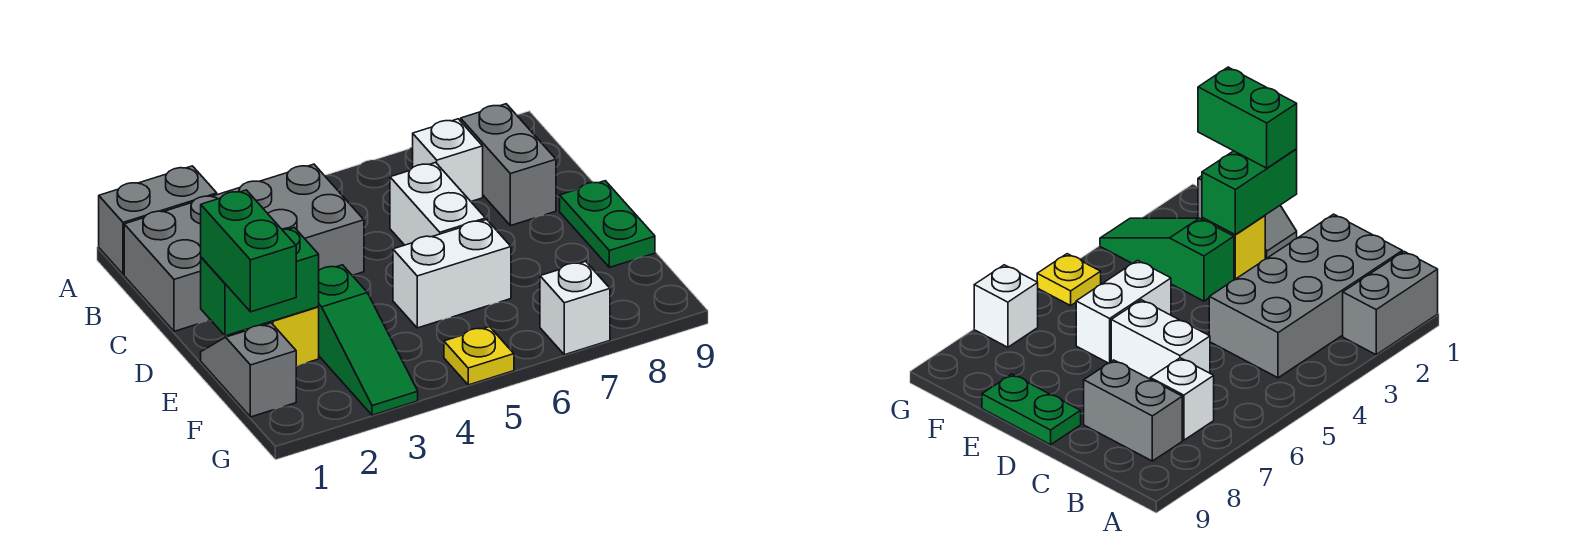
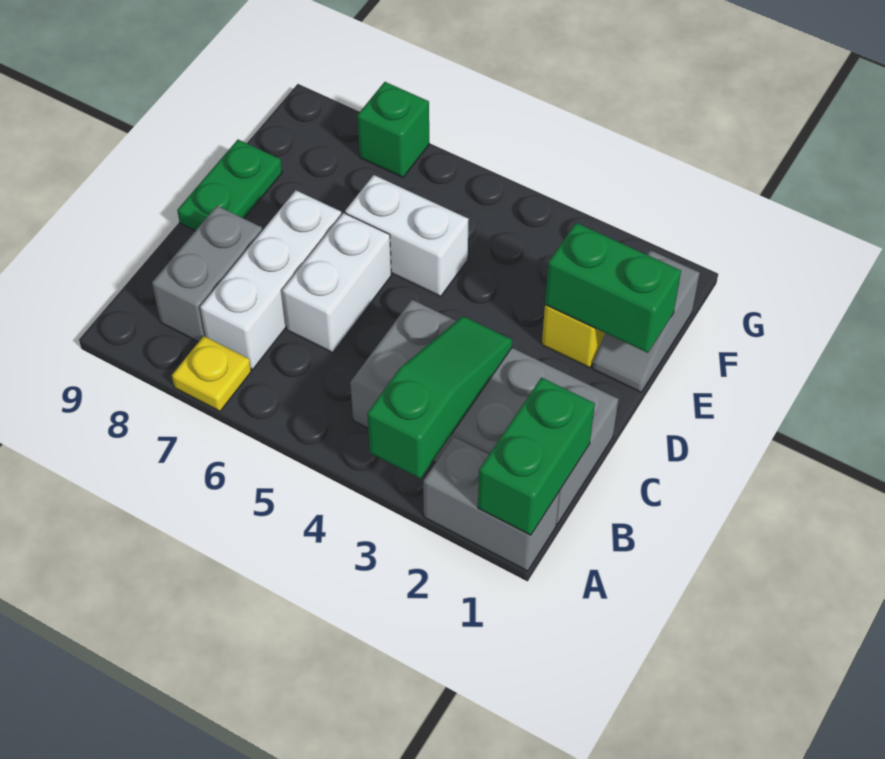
white brick B7 level 1 -> white brick B7:D7 level 1
green brick E1:F1 level 3 -> green brick A1:B1 level 2
green slope E3:G3 level 1 top E -> green slope A3:C3 level 2 top A
yellow plate G5 level 1 -> yellow plate A7 level 1
white brick G7 level 1 -> green brick G7 level 1

